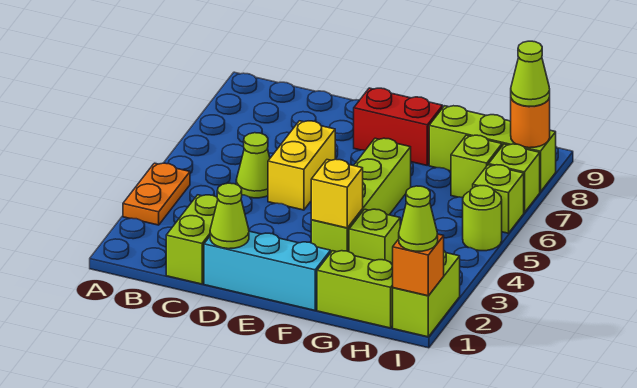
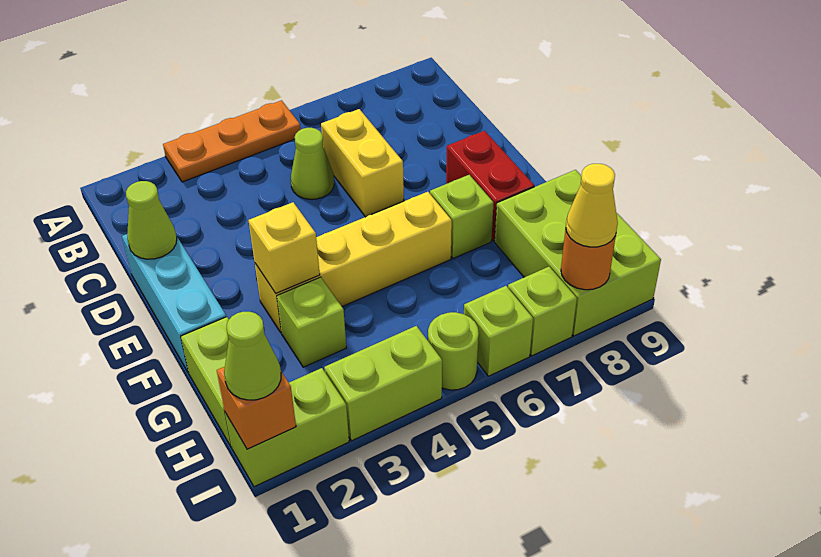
orange plate A3:A4 level 1 -> orange plate A3:A5 level 1
lime brick C1:C2 level 1 -> lime brick I3:I4 level 1
yellow brick D5:D6 level 1 -> yellow brick C6:D6 level 1
lime brick F3:F6 level 1 -> yellow brick F3:F6 level 1
lime brick G8:I8 level 1 -> lime brick G8:I9 level 1
lime brick H7 level 1 -> lime brick F7 level 1
lime cone I8 level 3 -> yellow cone I8 level 3

